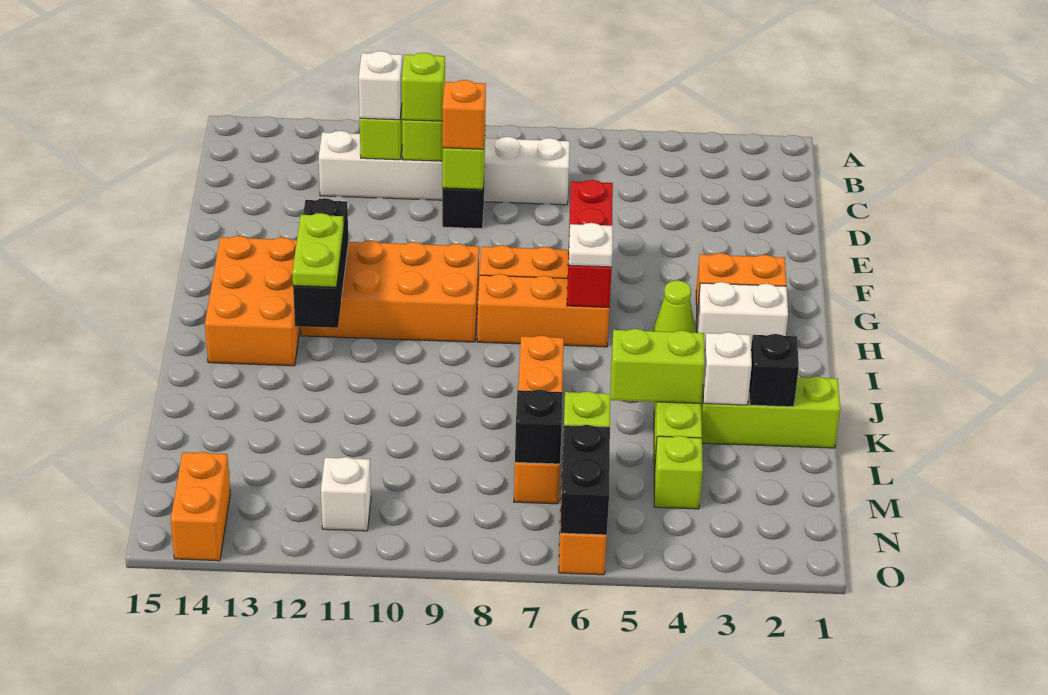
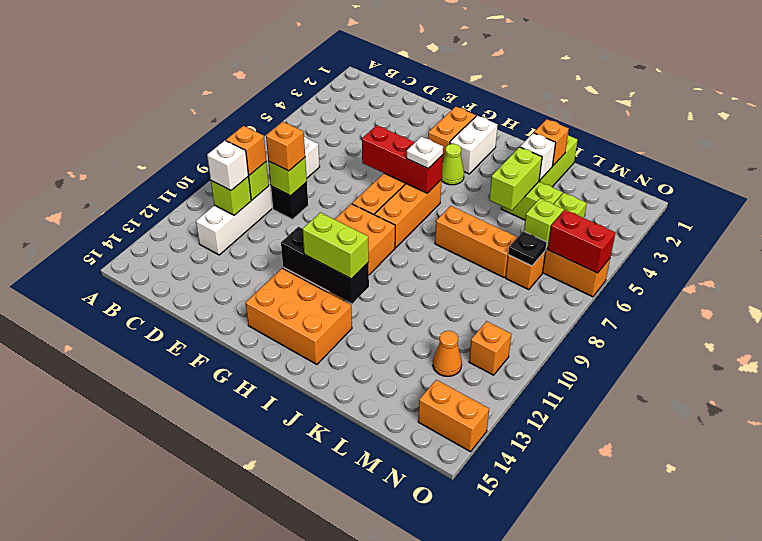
lime brick C10 level 3 -> orange brick C10 level 3
lime plate H12:I12 level 3 -> lime brick H12:I12 level 3
black brick K2 level 2 -> orange brick K2 level 2
black brick M7 level 2 -> black plate M7 level 2
none -> orange cone M12 level 1
black brick N6:O6 level 2 -> red brick N6:O6 level 2
white brick N11 level 1 -> orange brick N11 level 1

